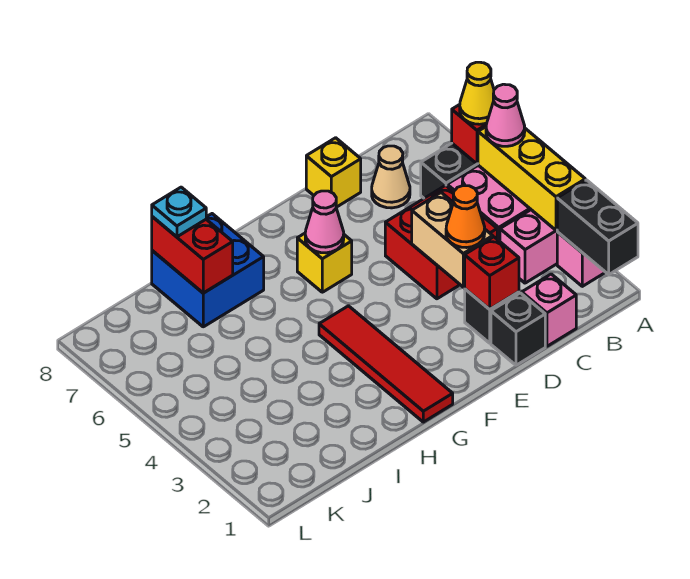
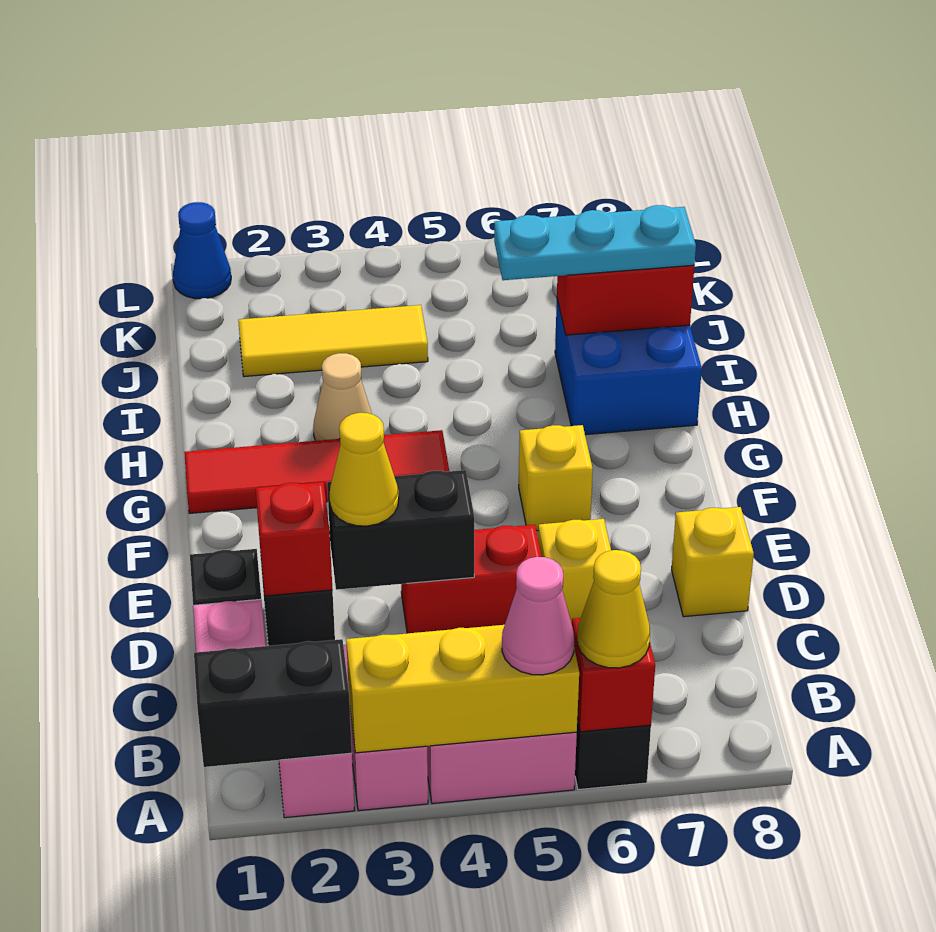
red brick C4:D5 level 1 -> red brick D4:D5 level 1
tan cone C7 level 1 -> tan cone H3 level 1
tan brick D3:D4 level 2 -> black brick D3:D4 level 2
orange cone D3 level 3 -> yellow cone D3 level 3
none -> yellow brick D6 level 1
pink cone F6 level 2 -> none
cyan plate I8 level 3 -> cyan plate I6:I8 level 3
none -> yellow tile J2:J4 level 1
none -> blue cone L1 level 1

